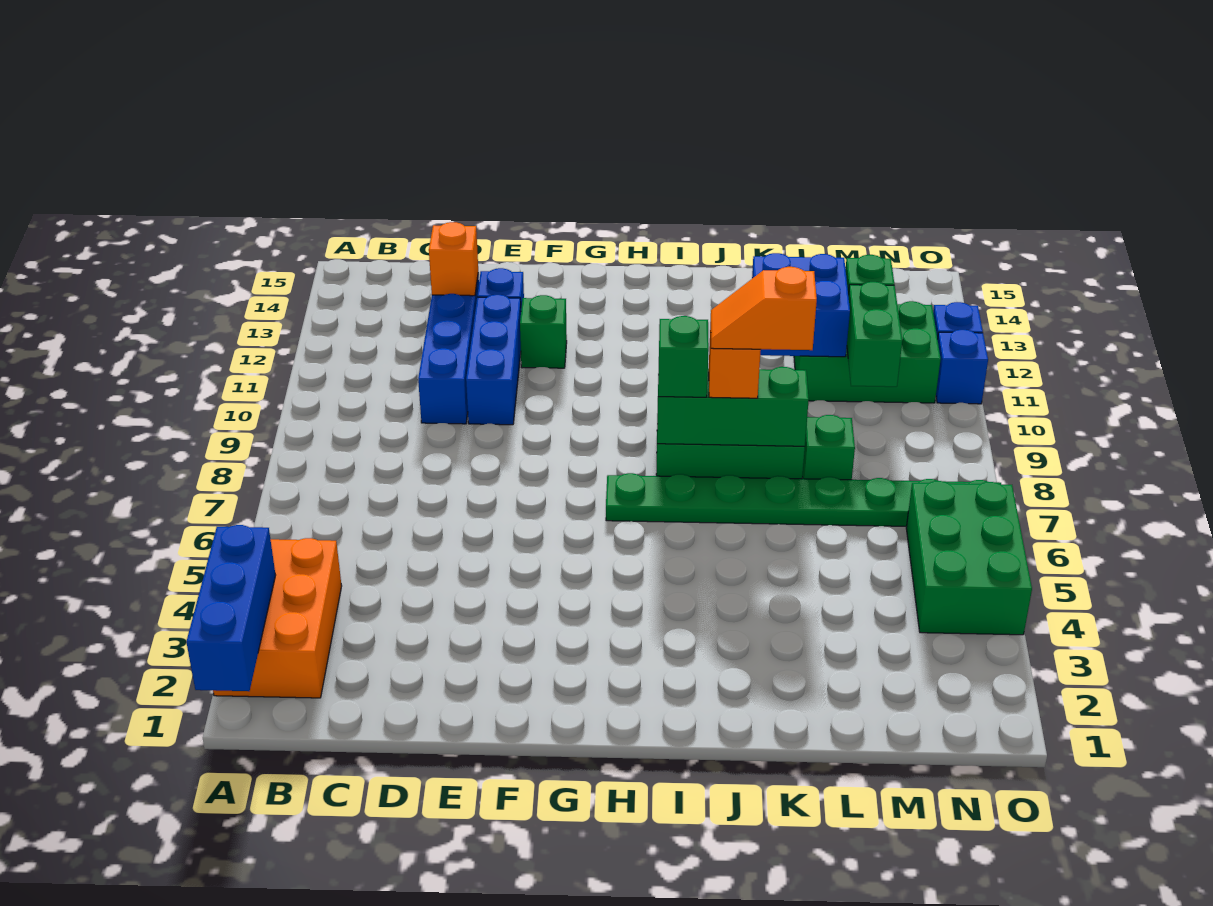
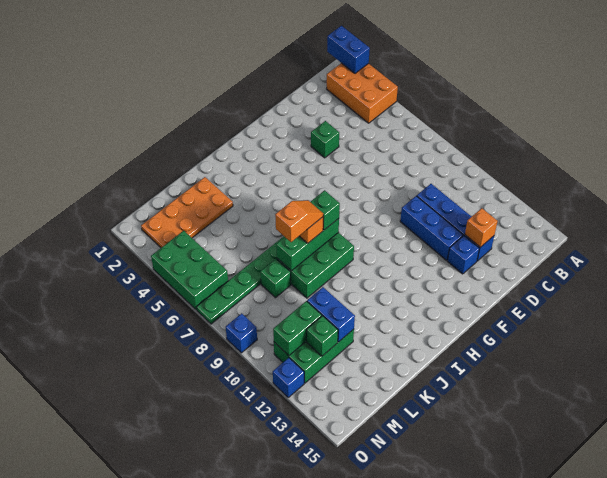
blue brick A1:A3 level 2 -> blue brick A1:A2 level 2
green brick F12 level 1 -> green brick E4 level 1
none -> orange plate K2:N3 level 1
blue brick K11:L12 level 2 -> blue brick L11:L12 level 2
green brick M10:M11 level 2 -> green brick M11:N11 level 2
blue brick O11 level 1 -> blue brick O9 level 1

